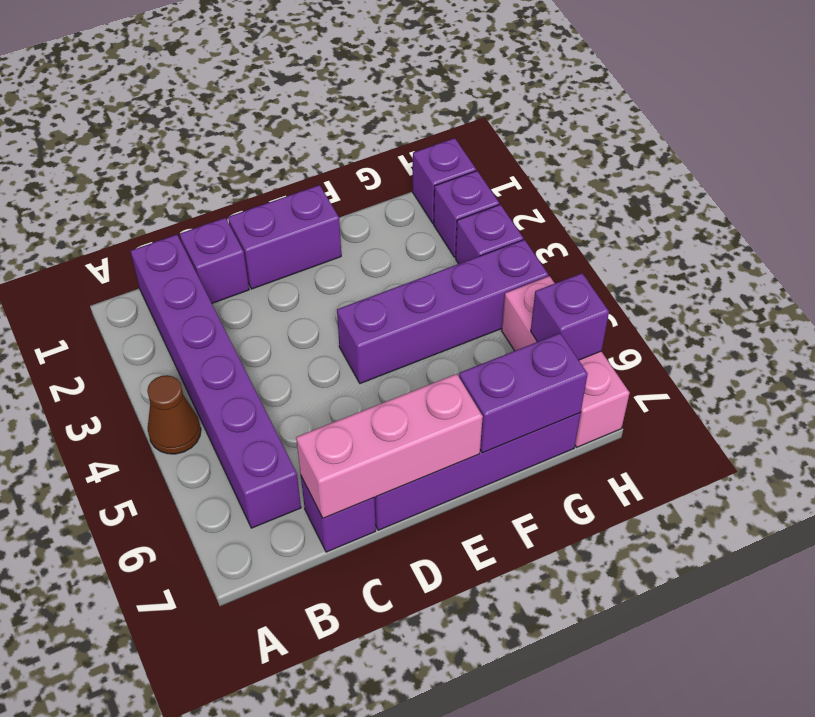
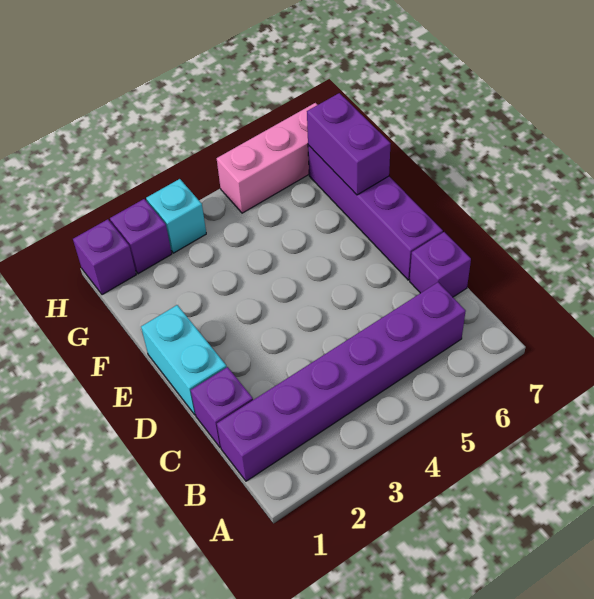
brown cone A4 level 1 -> none
pink brick C7:E7 level 2 -> none
purple brick D1:E1 level 1 -> cyan brick D1:E1 level 1
purple brick E4:H4 level 1 -> none
purple brick H3 level 1 -> cyan brick H3 level 1
purple brick H6 level 2 -> none

